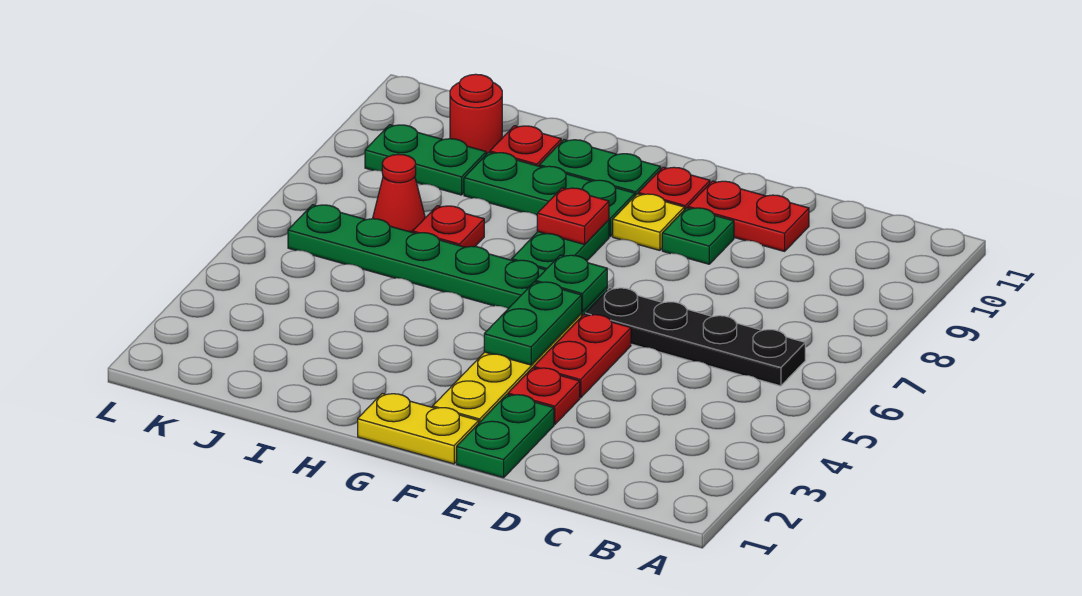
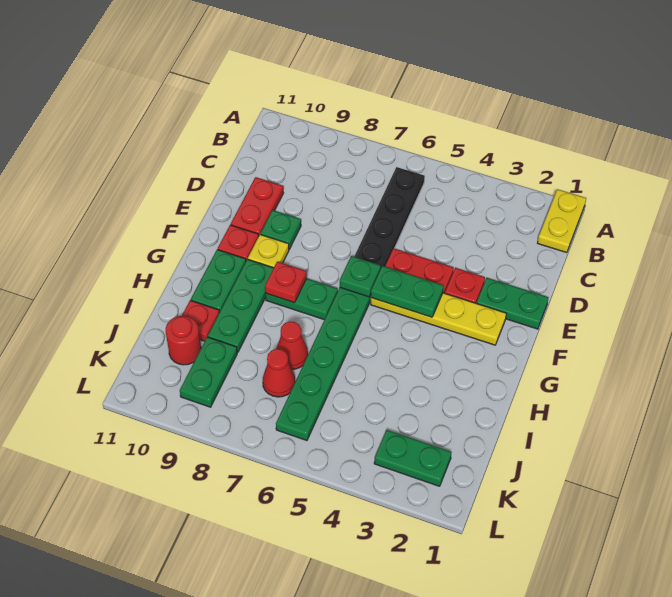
yellow plate F1:G1 level 1 -> yellow plate A1:B1 level 1
red plate I7 level 1 -> red cone I7 level 1
none -> green plate K2:K3 level 1

